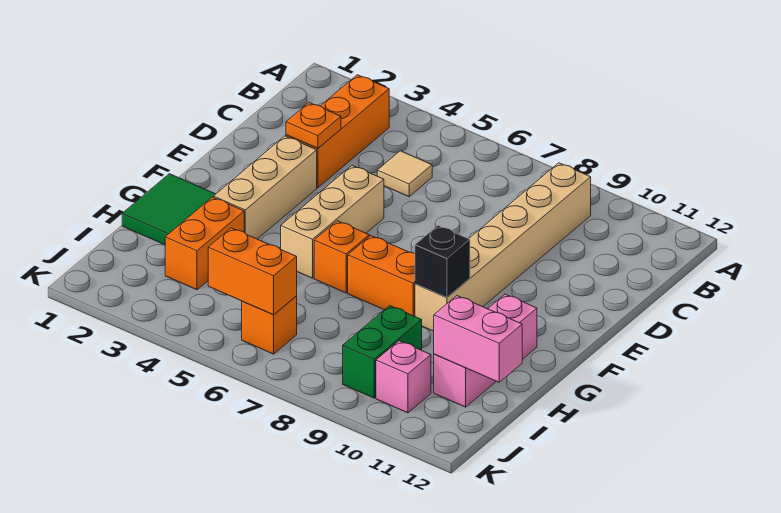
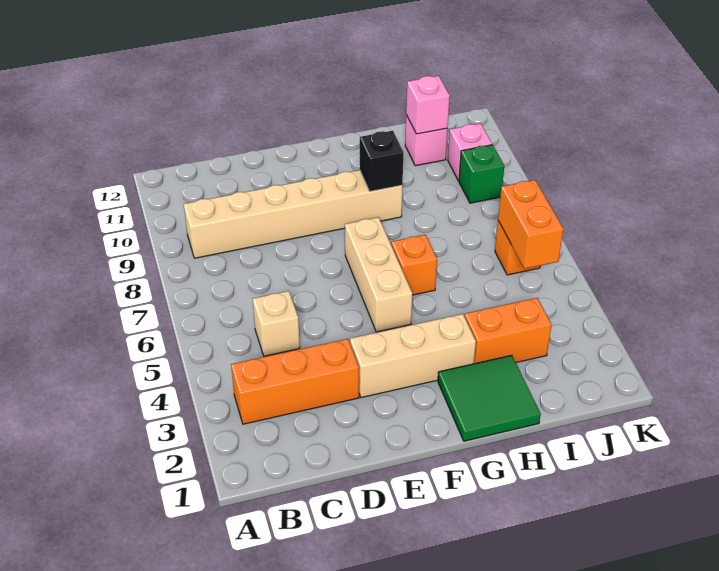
tan tile C5 level 1 -> tan brick C5 level 1
orange plate D3 level 2 -> none
tan brick E5:G5 level 1 -> tan brick F5:F7 level 1
orange brick G7:G8 level 1 -> none
pink brick G11:I11 level 1 -> pink brick I11 level 1
green brick I9:J9 level 1 -> green brick J9 level 1
pink brick I11:I12 level 2 -> pink brick I11 level 2

